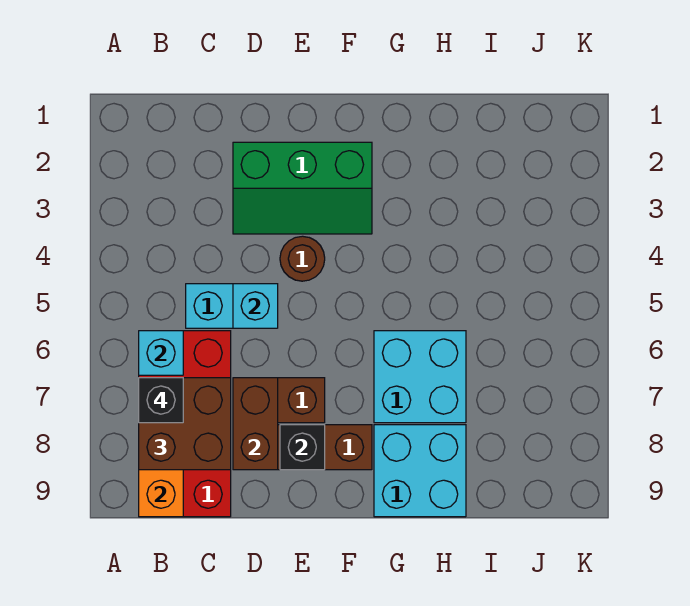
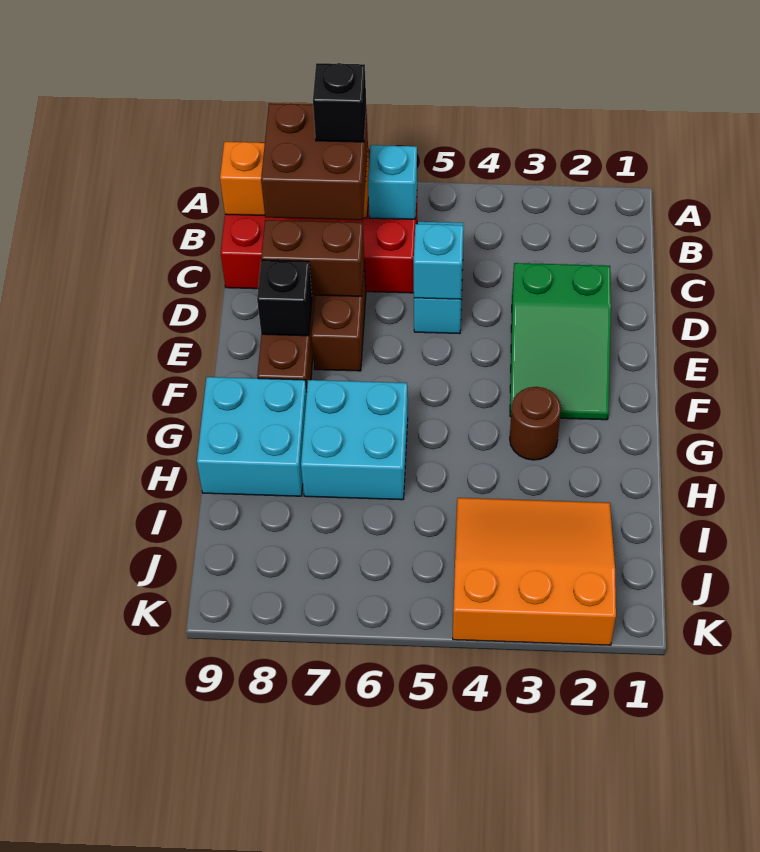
green slope D2:F3 level 1 top 2 -> green slope D2:F3 level 1 top D
brown round brick E4 level 1 -> brown round brick G3 level 1
none -> orange slope I2:K4 level 1 top K

